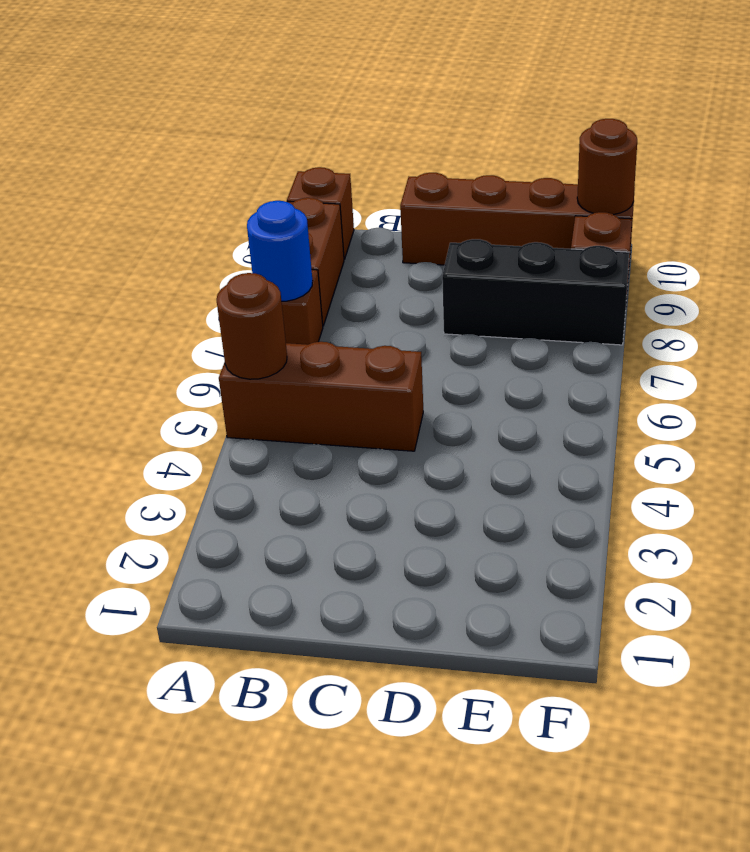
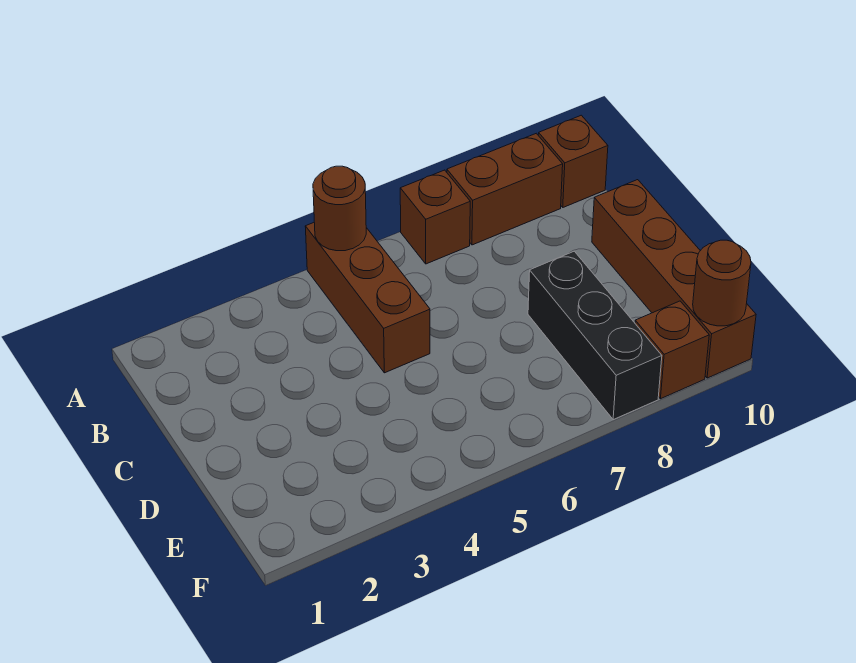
blue round brick A7 level 2 -> none

